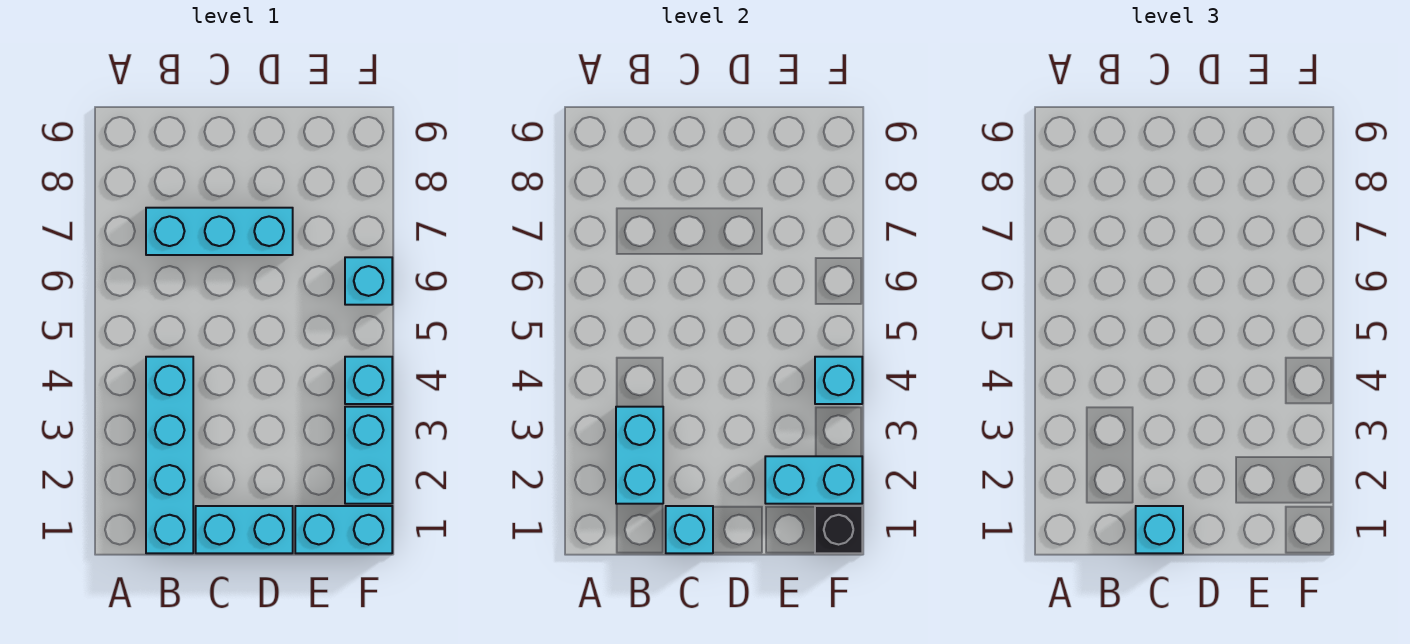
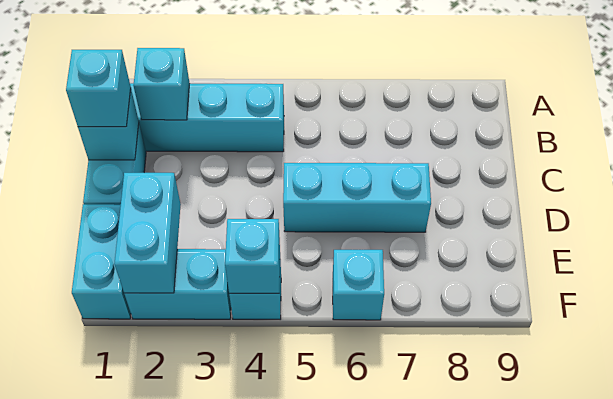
cyan brick B2:B3 level 2 -> cyan brick B2 level 2
cyan brick B7:D7 level 1 -> cyan brick D5:D7 level 1
black brick F1 level 2 -> none

